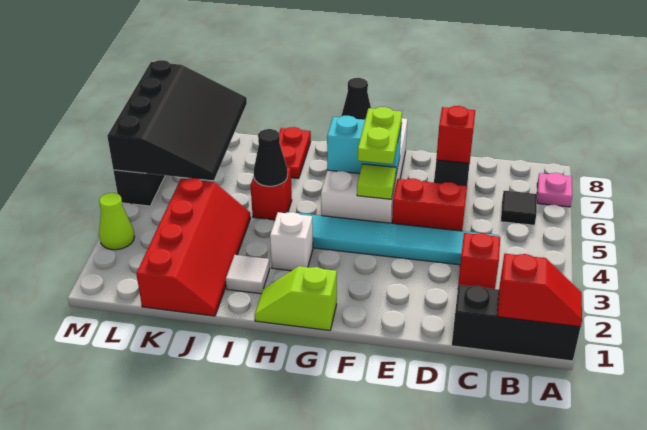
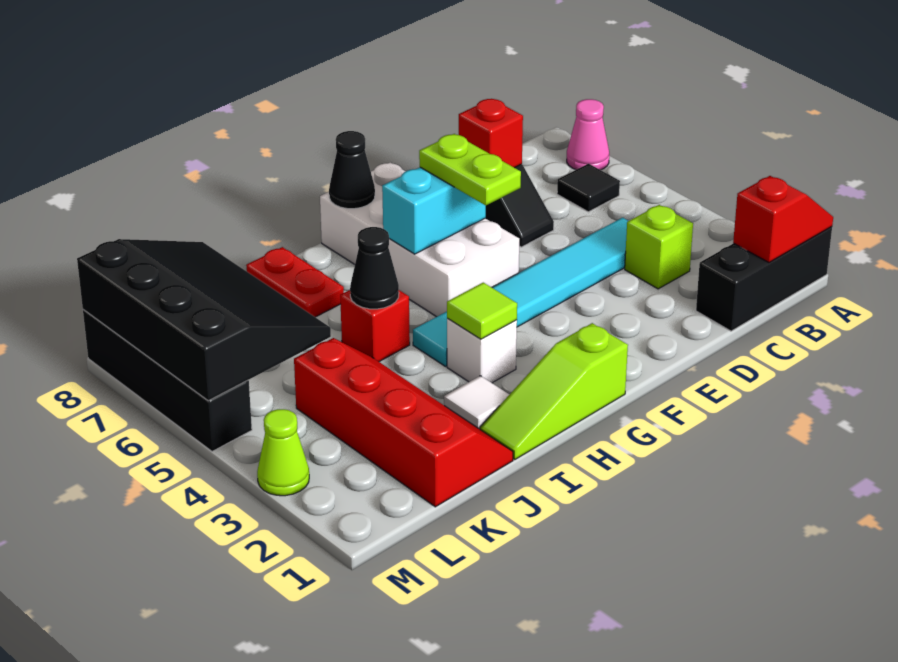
pink plate A7 level 1 -> pink cone A7 level 1
red brick C3 level 1 -> lime brick C3 level 1
red brick D5:E5 level 1 -> none
lime tile F5 level 2 -> lime tile H3 level 2
lime slope G1:H1 level 1 top G -> lime slope G1:I1 level 1 top G

